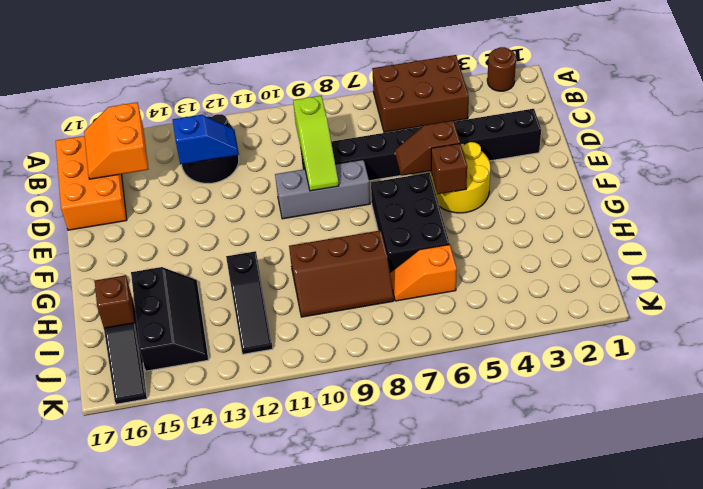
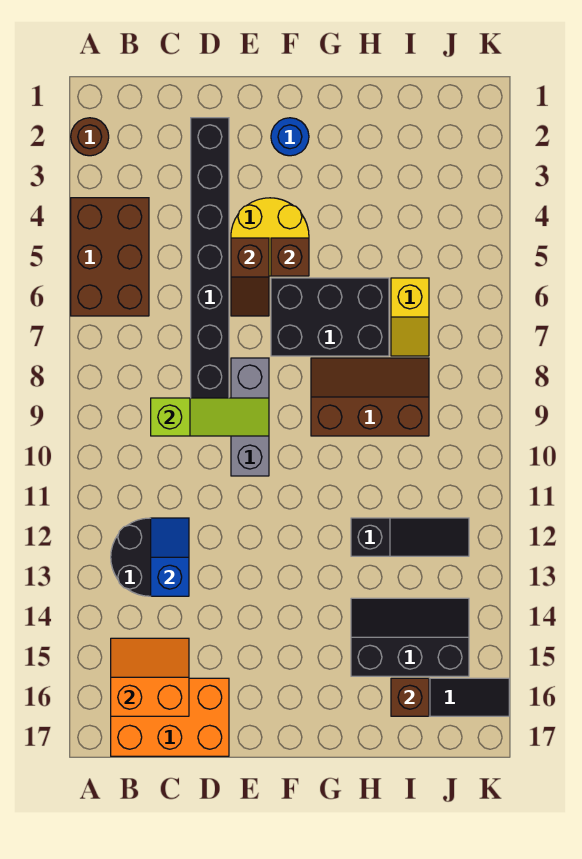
orange slope B15:C16 level 2 top 15 -> orange slope B15:C16 level 2 top 16
none -> blue round brick F2 level 1
brown slope H8:I10 level 1 top H -> brown slope G8:I9 level 1 top 9
orange slope I6:I7 level 1 top 6 -> yellow slope I6:I7 level 1 top 6

